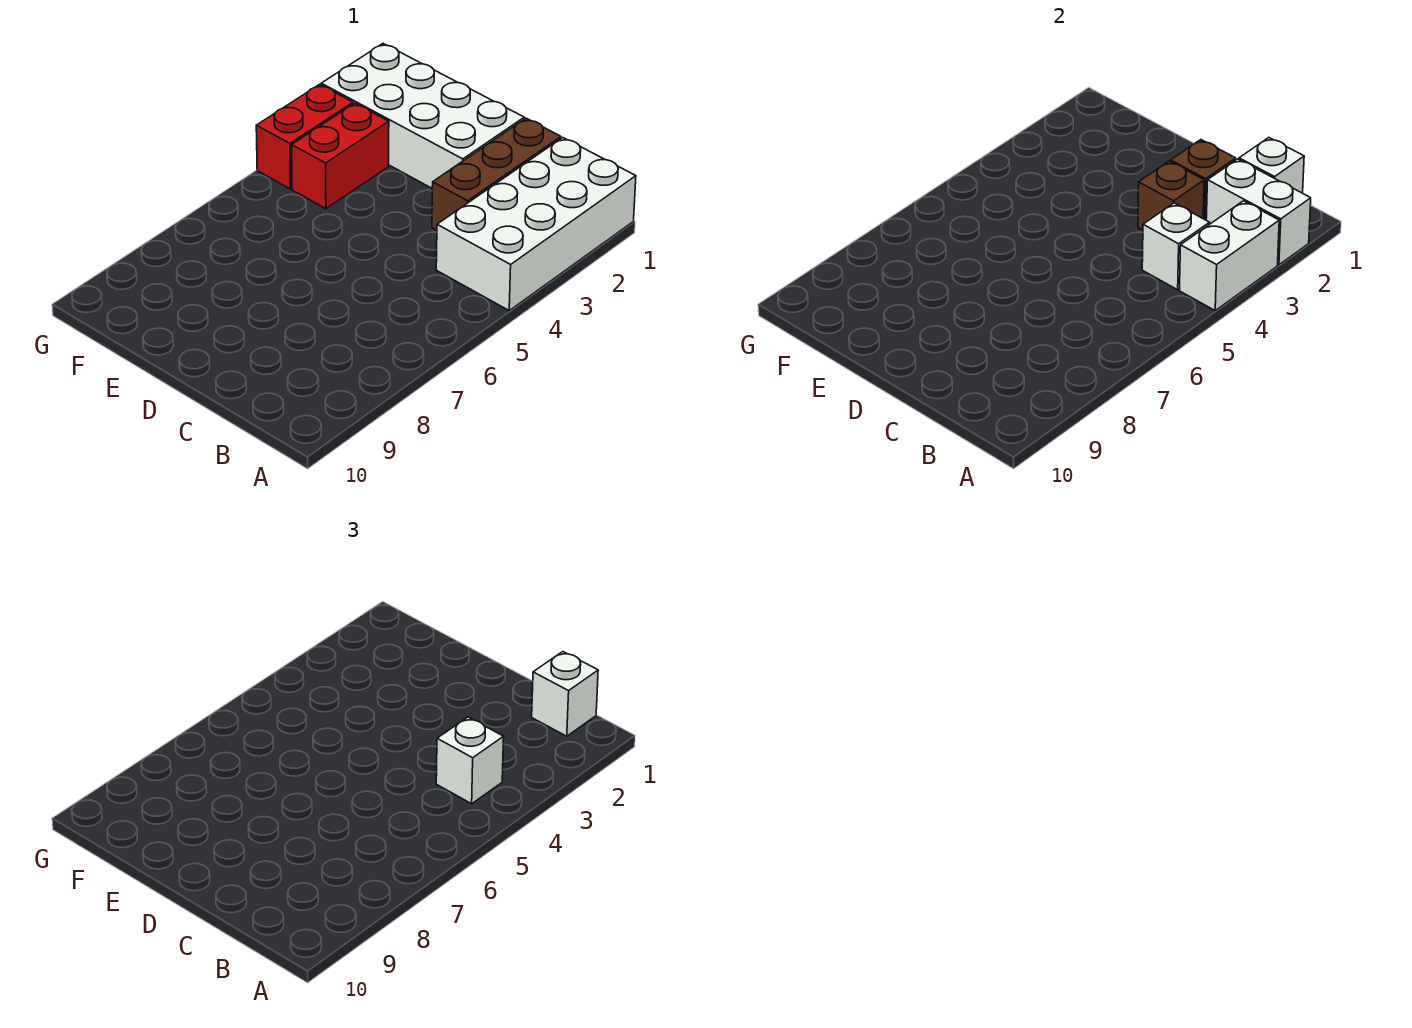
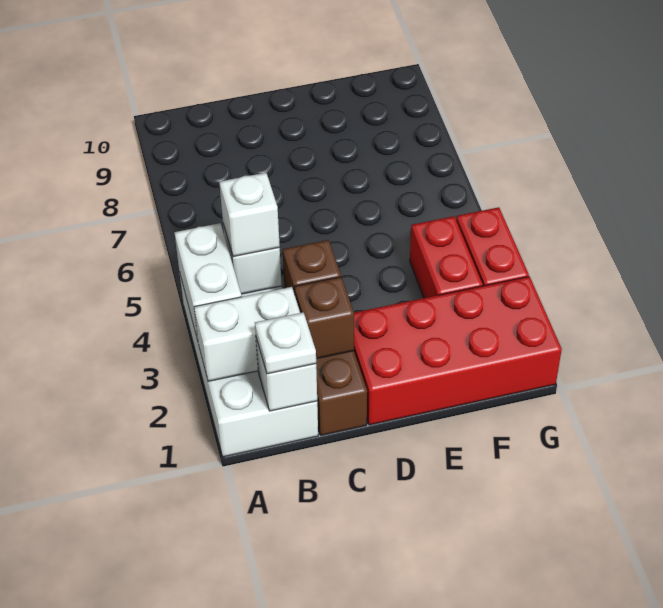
white brick B1 level 3 -> white plate B1 level 3
white brick D1:G2 level 1 -> red brick D1:G2 level 1

